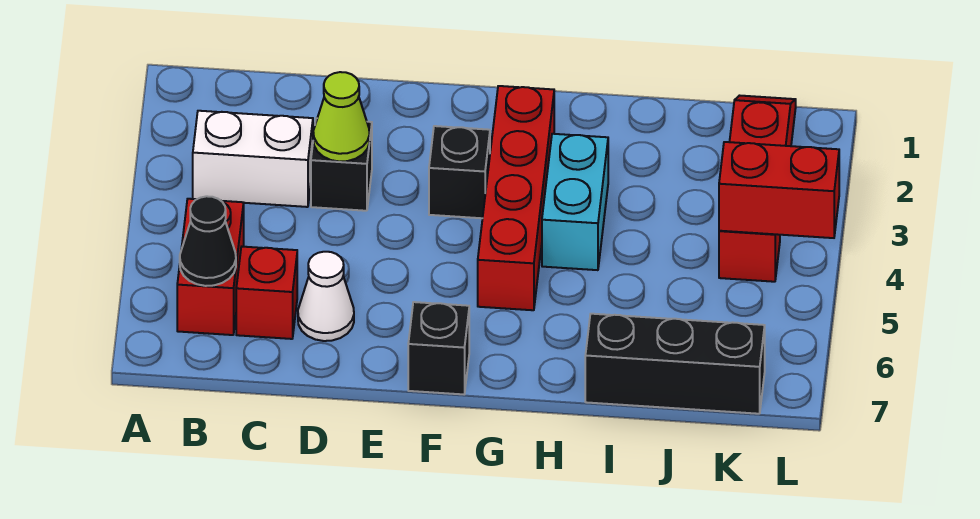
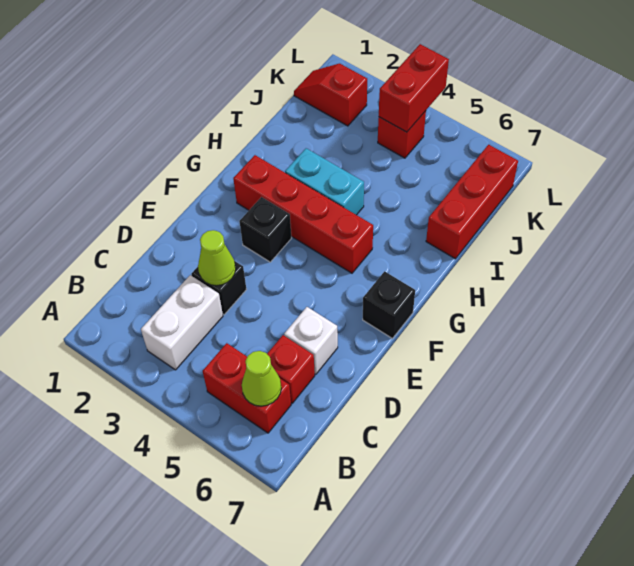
black cone B6 level 2 -> lime cone B6 level 2
white cone D6 level 1 -> white brick D6 level 1
black brick I7:K7 level 1 -> red brick I7:K7 level 1

